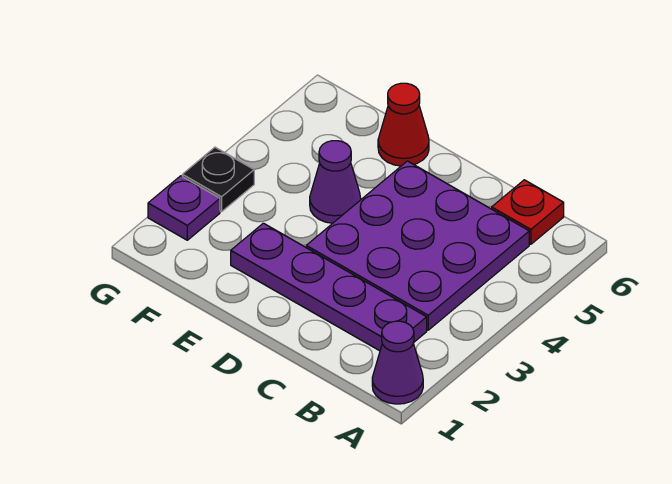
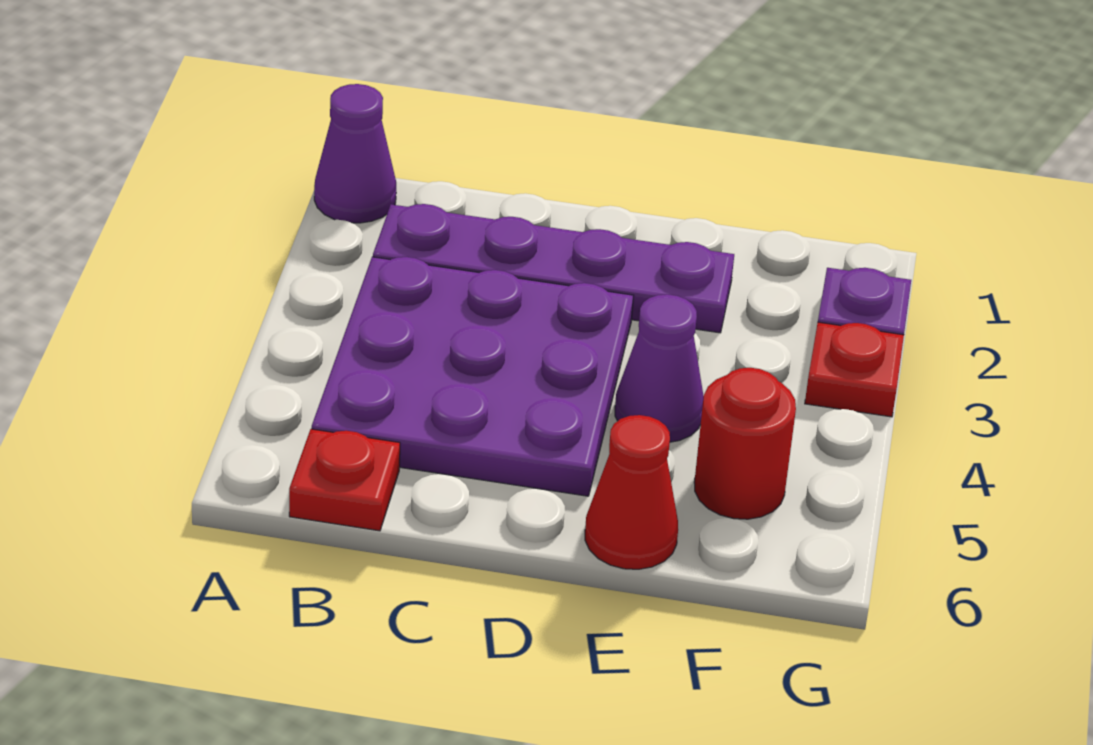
none -> red round brick F5 level 1
black plate G3 level 1 -> red plate G3 level 1

